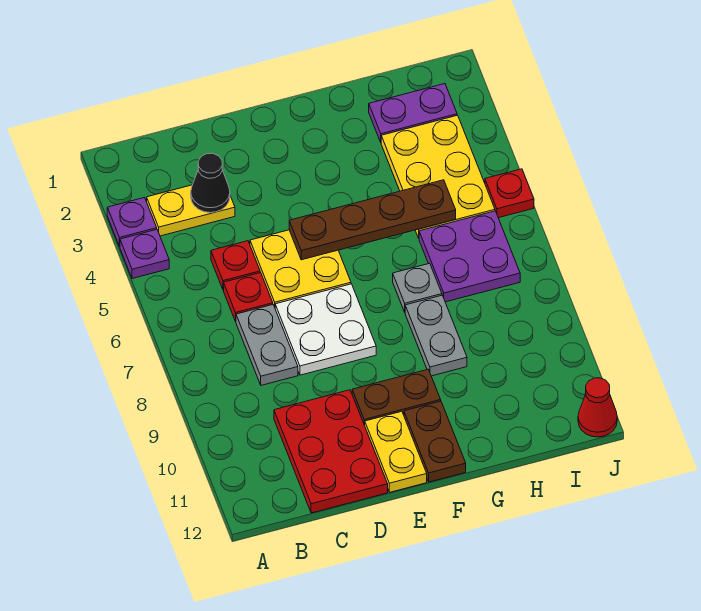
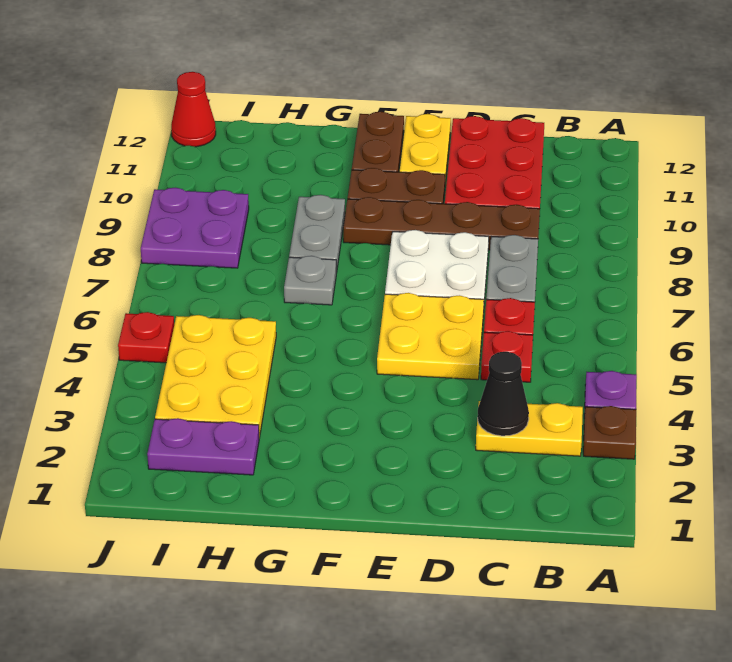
purple plate A3 level 1 -> brown plate A3 level 1
brown plate E5:H5 level 2 -> brown plate C9:F9 level 1
purple plate H6:I7 level 1 -> purple plate I8:J9 level 1

